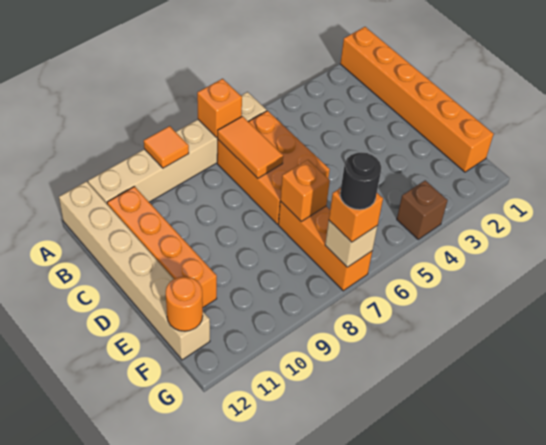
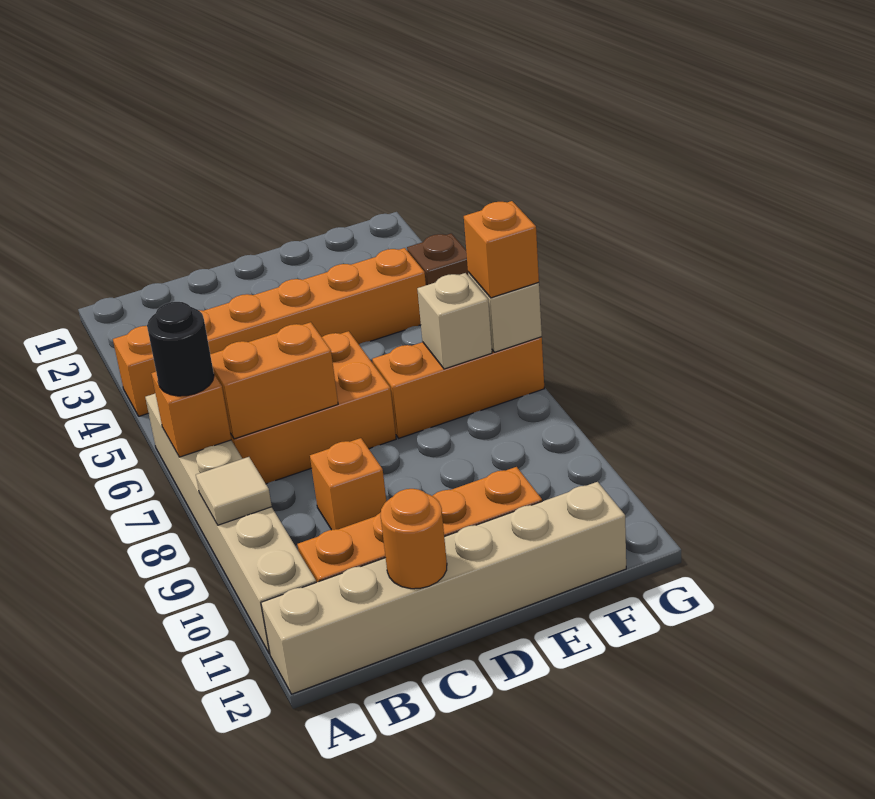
orange brick A1:F1 level 1 -> orange brick A4:F4 level 1
orange tile A9 level 2 -> tan tile A9 level 2
orange tile B7:C7 level 2 -> orange brick B7:C7 level 2
orange brick E7 level 2 -> orange brick C9 level 1
none -> tan brick F7 level 2
orange round brick F12 level 2 -> orange round brick C12 level 2
black round brick G7 level 4 -> black round brick A7 level 3

